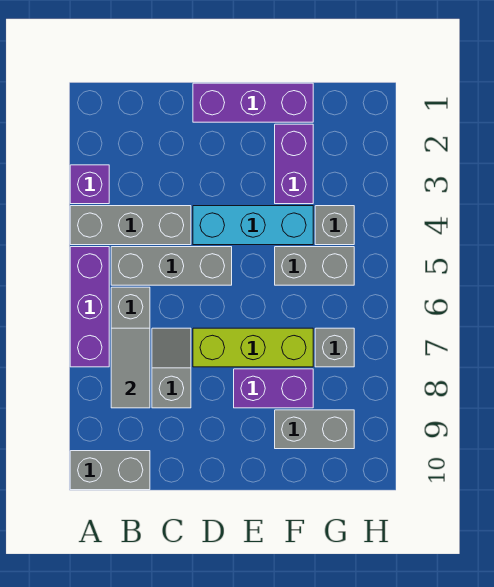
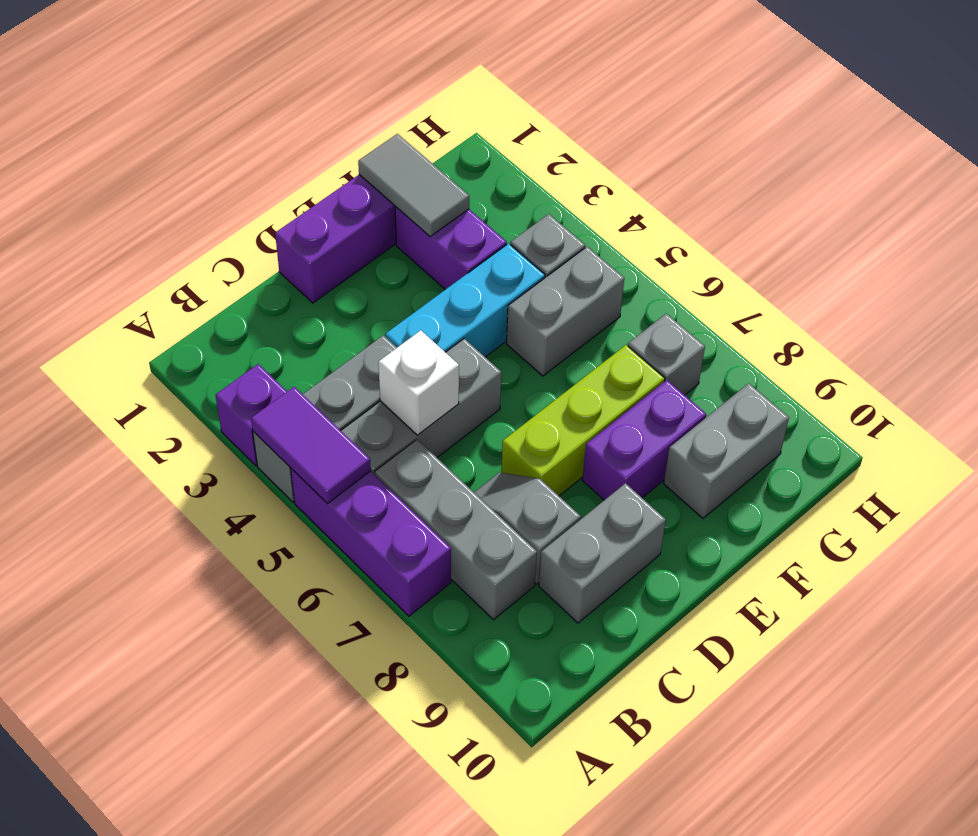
none -> purple tile A4:A5 level 2
grey brick A10:B10 level 1 -> grey brick C9:D9 level 1
grey tile B7:B8 level 2 -> grey tile F1:F2 level 2
none -> white brick C5 level 2

